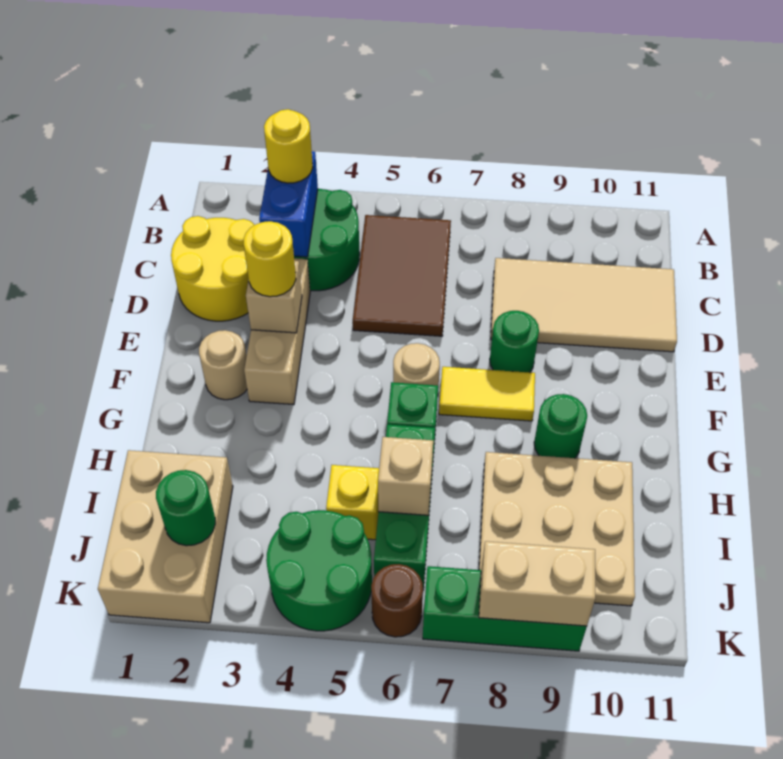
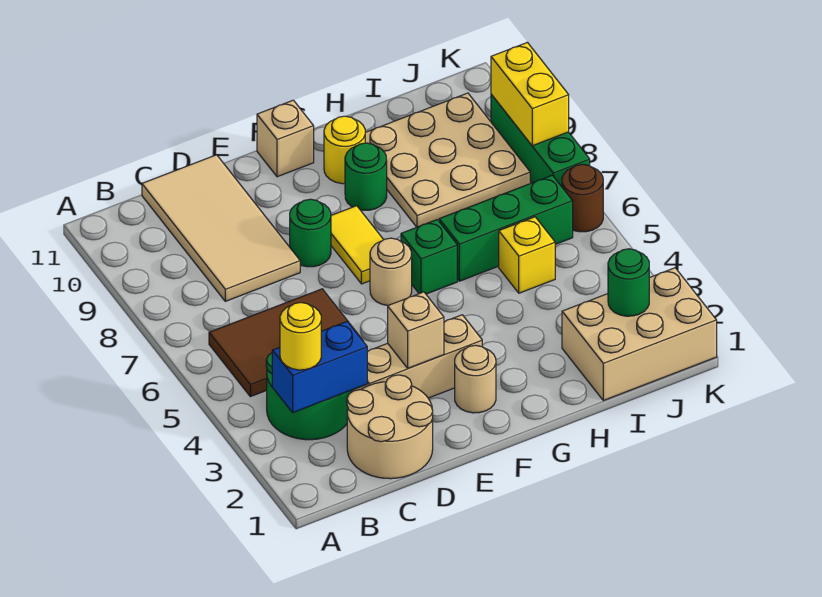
yellow round brick C1:D2 level 1 -> tan round brick C1:D2 level 1
yellow round brick E3 level 3 -> yellow round brick G10 level 1
tan brick I6 level 2 -> tan brick F11 level 1
green round brick J4:K5 level 1 -> none
tan brick K8:K9 level 2 -> yellow brick K8:K9 level 2

